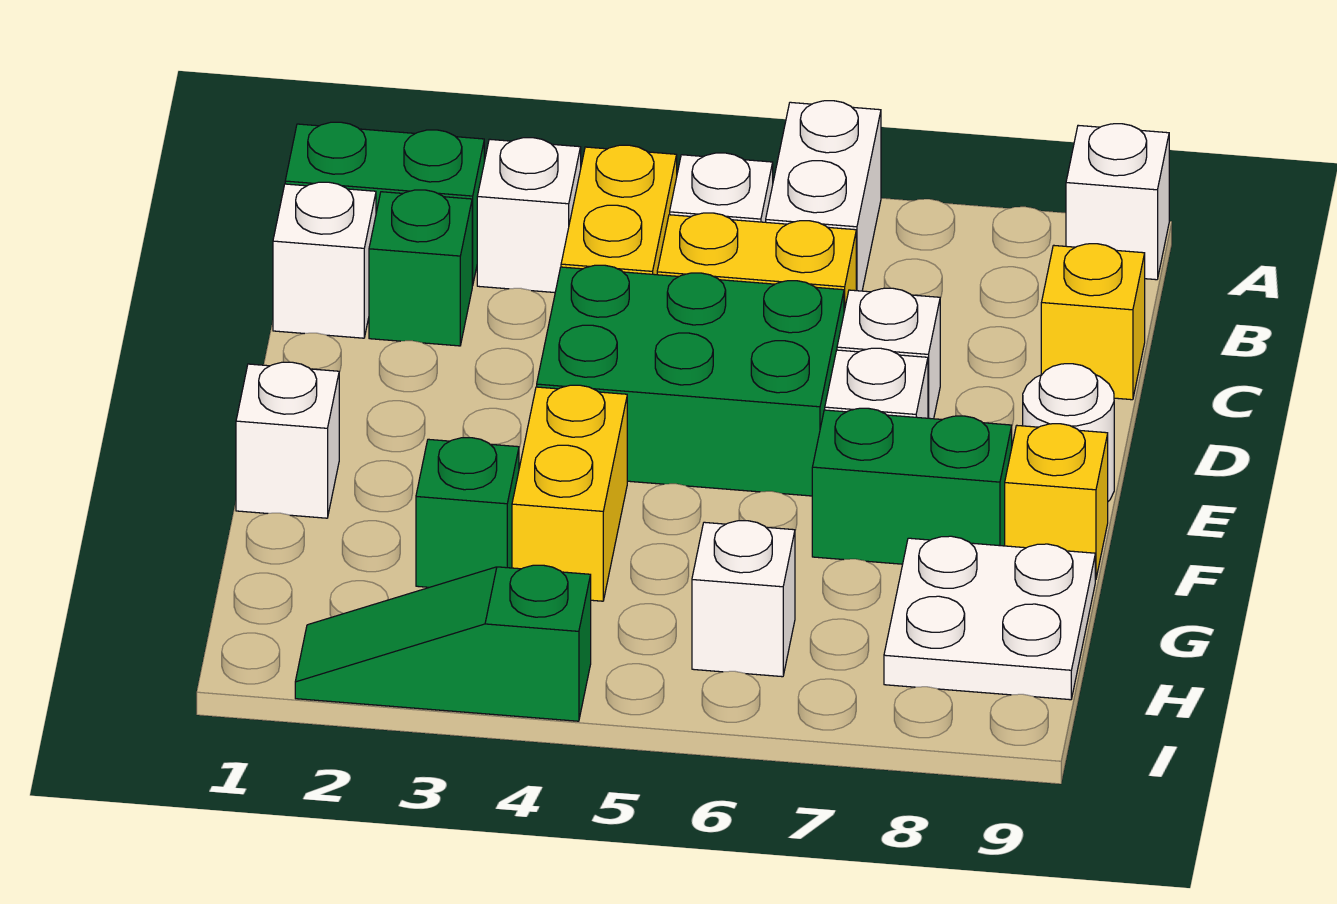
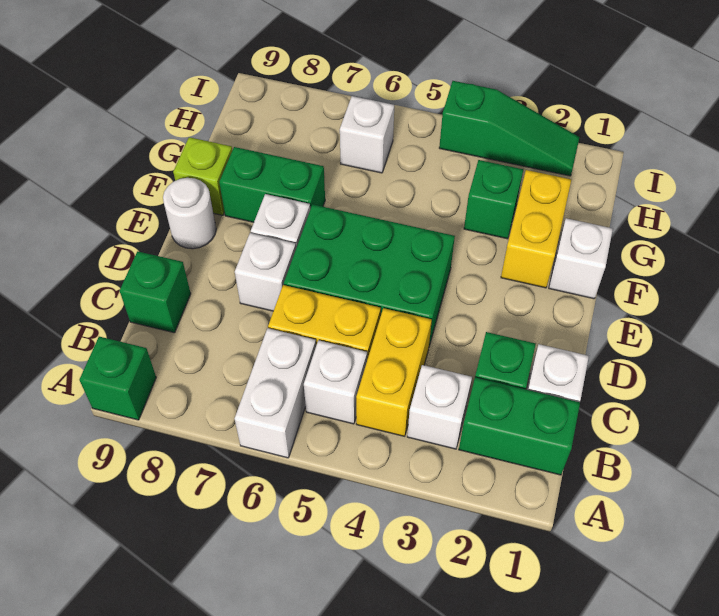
white brick A9 level 1 -> green brick A9 level 1
yellow brick C9 level 1 -> green brick C9 level 1
yellow brick F4:G4 level 1 -> yellow brick F2:G2 level 1
yellow brick F9 level 1 -> lime brick F9 level 1
white plate G8:H9 level 1 -> none

